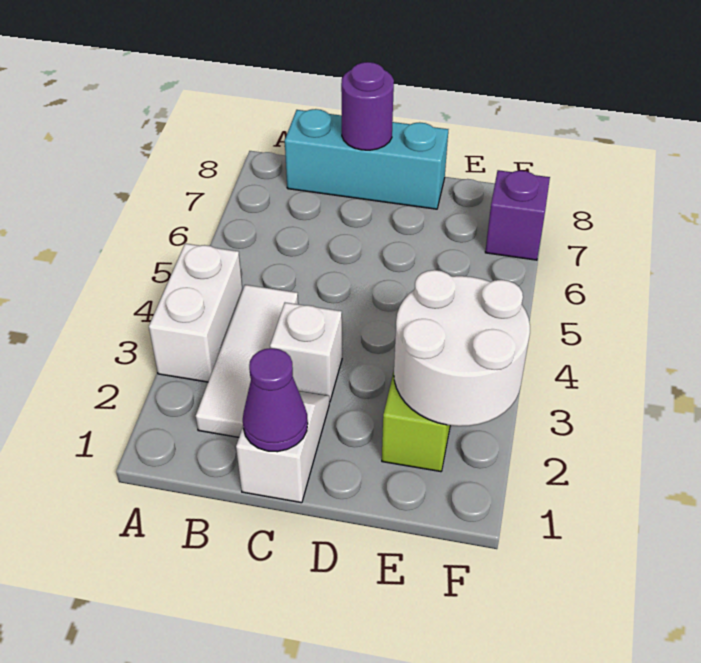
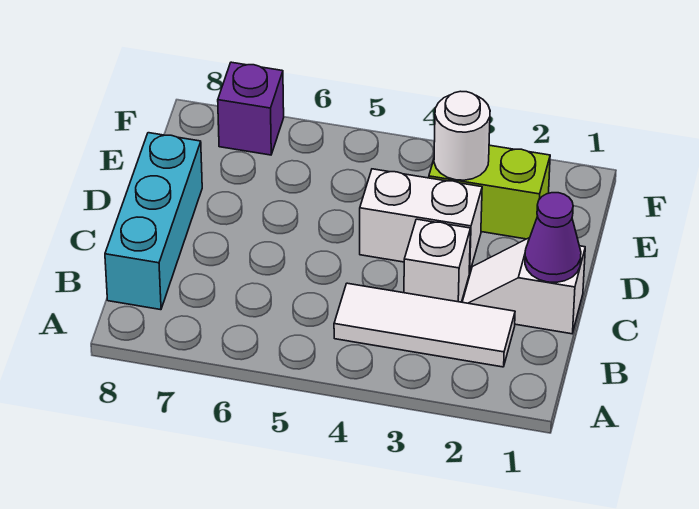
white brick A3:A4 level 1 -> white brick D3:D4 level 1
purple round brick C8 level 2 -> none
white round brick E2:F3 level 2 -> white round brick E3 level 2

